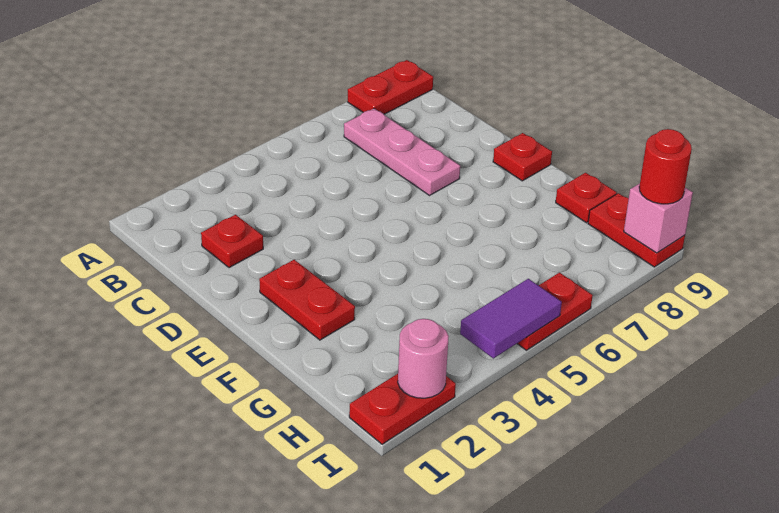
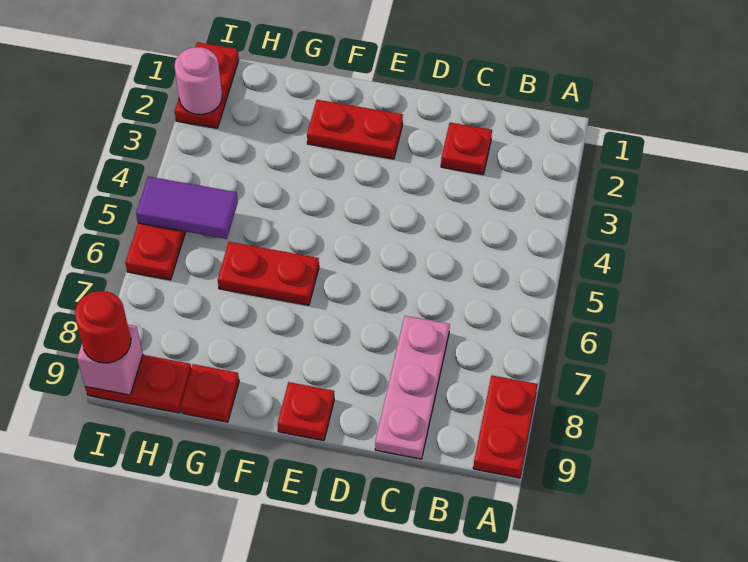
pink plate B7:D7 level 1 -> pink plate C7:C9 level 1
none -> red plate F6:G6 level 1
purple tile I4:I5 level 2 -> purple tile H5:I5 level 2

